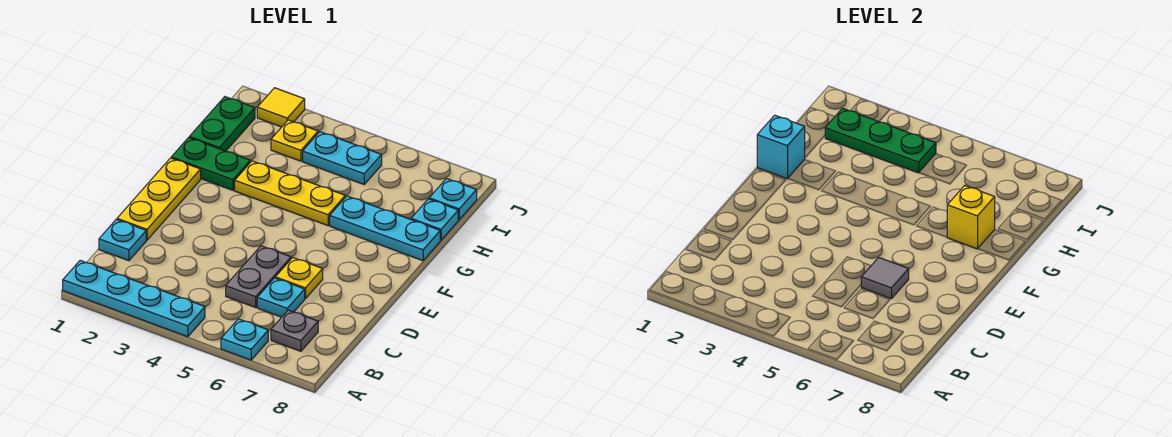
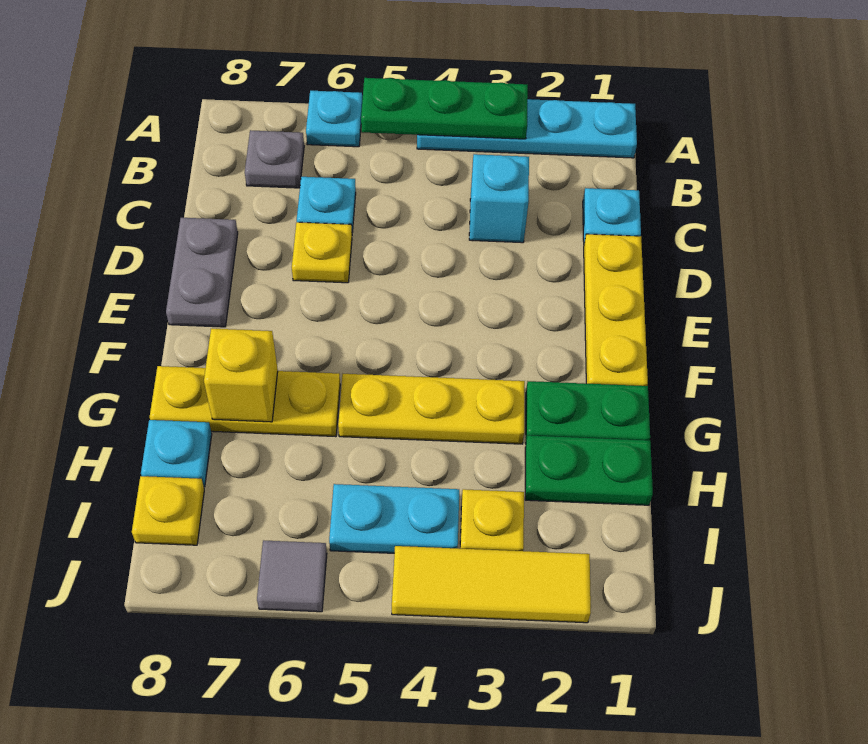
grey plate C5:D5 level 1 -> grey plate D8:E8 level 1
grey tile D6 level 2 -> grey tile J6 level 1
cyan brick G1 level 2 -> cyan brick C3 level 1
cyan plate G6:G8 level 1 -> yellow plate G6:G8 level 1
green plate H1:I1 level 1 -> green plate H1:H2 level 1
green plate I2:I4 level 2 -> green plate A3:A5 level 2
cyan plate I8 level 1 -> yellow plate I8 level 1
yellow tile J2 level 1 -> yellow tile J2:J4 level 1

